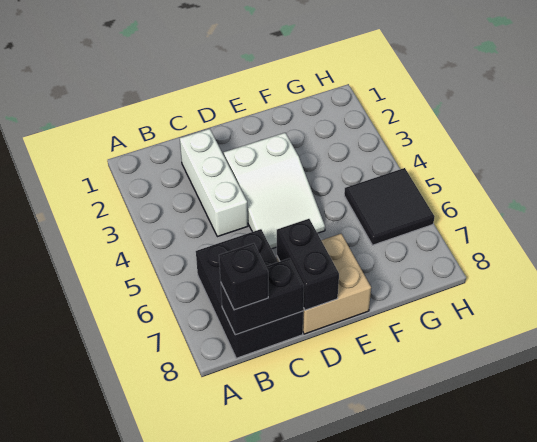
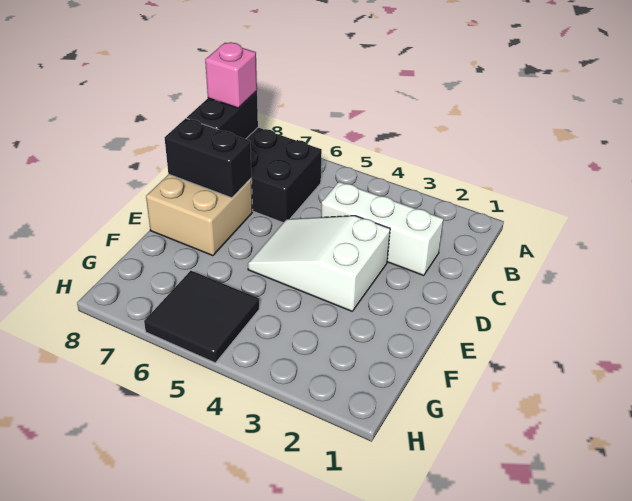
black brick B8 level 3 -> pink brick B8 level 3

